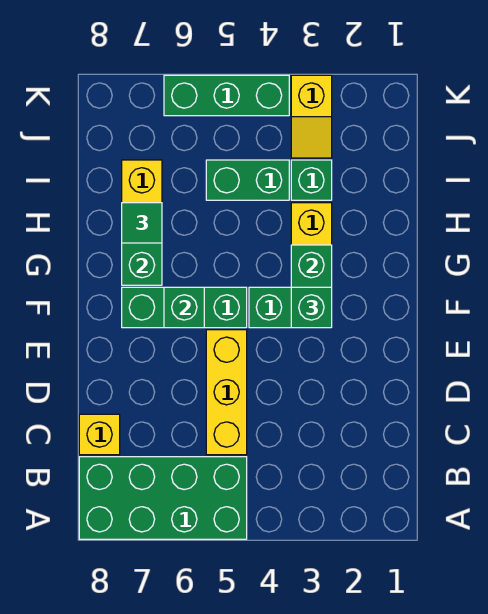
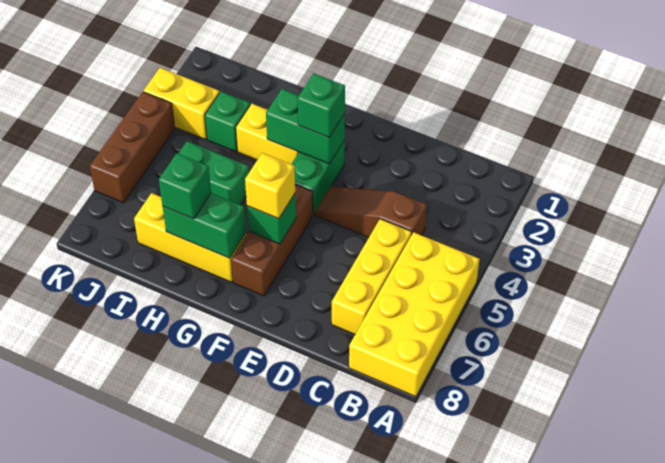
green brick A5:B8 level 1 -> yellow brick A5:B8 level 1
none -> brown slope C4:E4 level 1 top C
yellow brick C5:E5 level 1 -> yellow brick C5:C7 level 1
yellow brick C8 level 1 -> yellow brick F6 level 3
green brick F5:F7 level 1 -> brown brick F5:F7 level 1
green tile H7 level 3 -> green brick H7 level 3
green brick I4:I5 level 1 -> green brick H5:I5 level 1
yellow slope J3:K3 level 1 top K -> yellow brick J3:K3 level 1
green brick K4:K6 level 1 -> brown brick K4:K6 level 1

